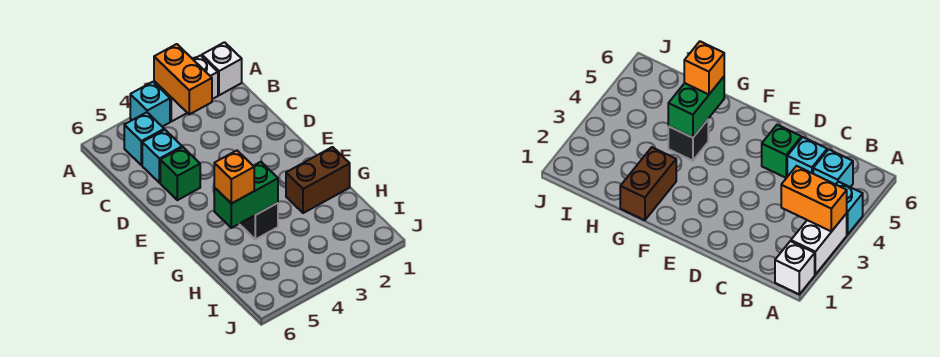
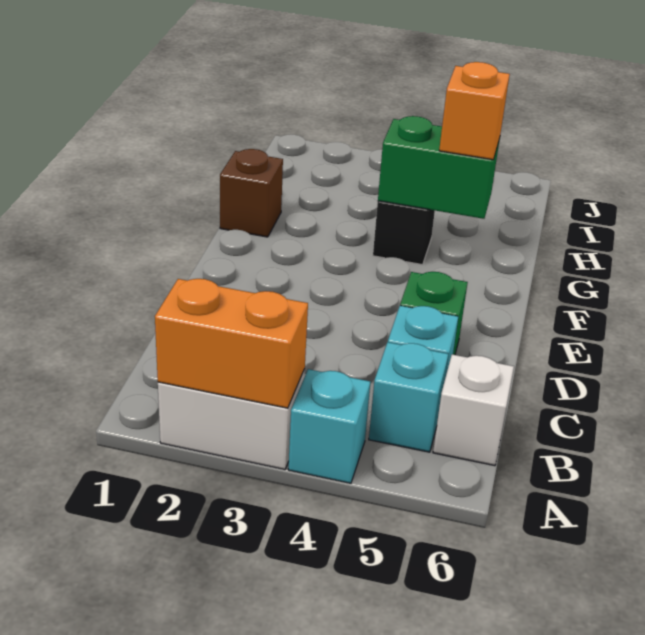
white brick A1 level 1 -> white brick B6 level 1
orange brick A3:B3 level 2 -> orange brick A2:A3 level 2
brown brick G1:G2 level 1 -> brown brick G1 level 1

